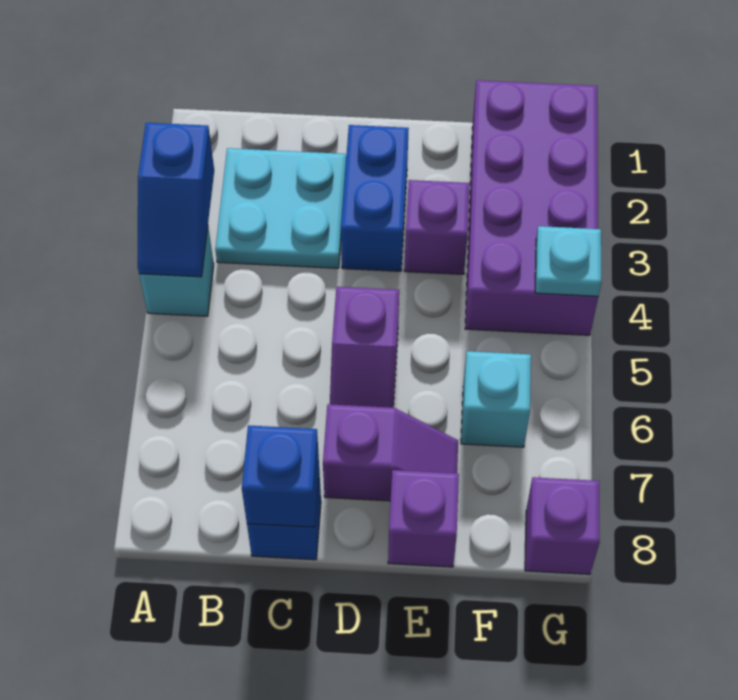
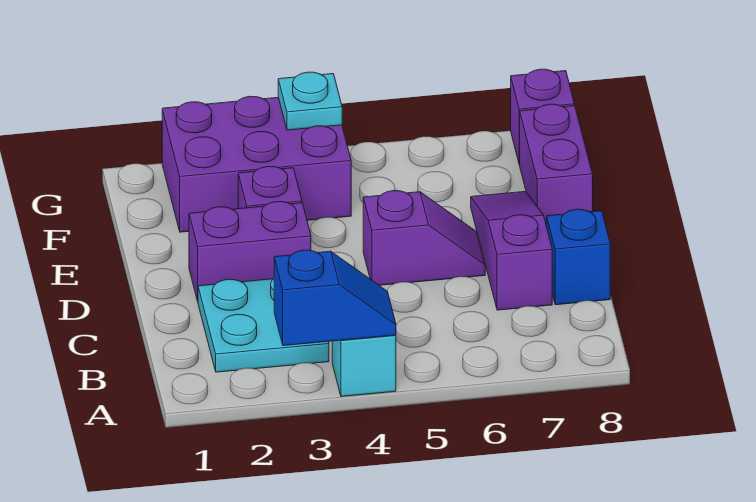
blue brick C8 level 2 -> none
blue brick D2:D3 level 1 -> purple brick D2:D3 level 1
purple slope D7:E7 level 1 top D -> purple slope C7:E7 level 1 top C
purple brick E8 level 1 -> purple brick E8:F8 level 1
purple brick F1:G4 level 1 -> purple brick F2:G4 level 1
cyan brick F6 level 1 -> none

